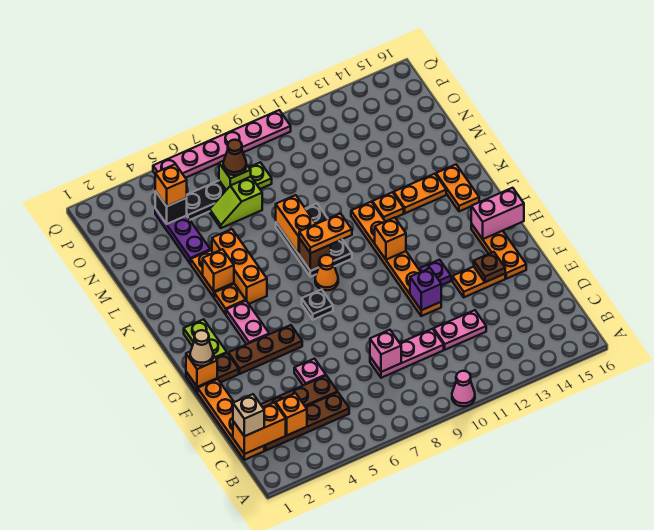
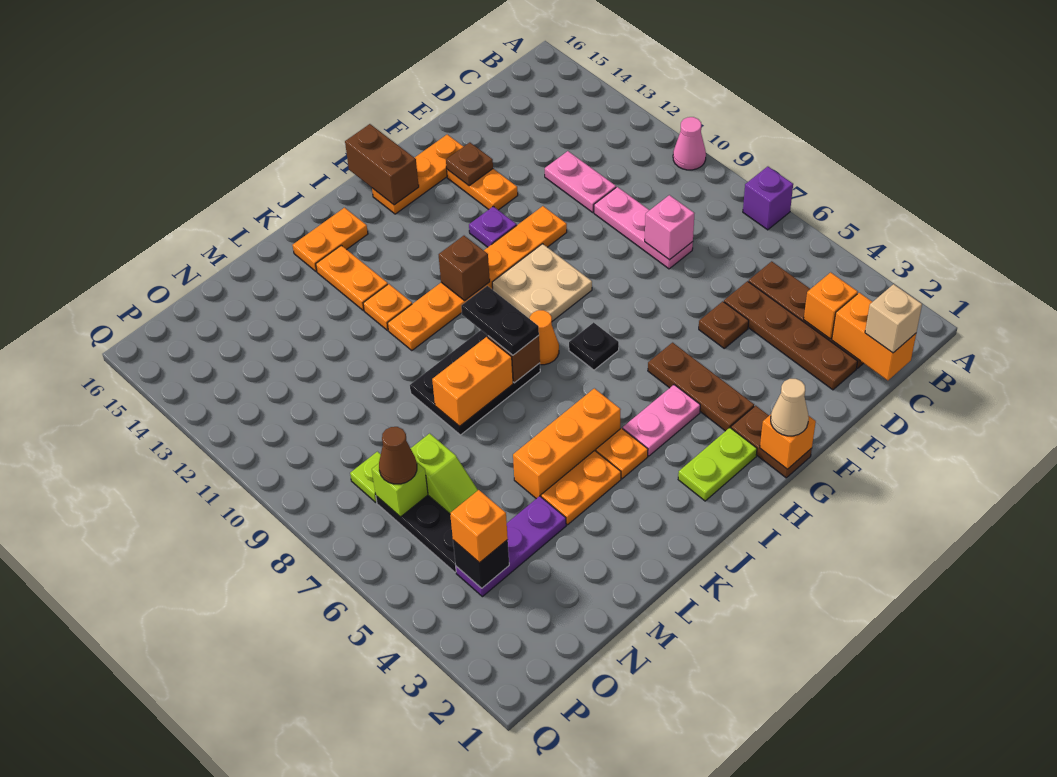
orange plate C1:F1 level 1 -> none
pink plate E5 level 1 -> brown plate E5 level 1
purple brick F11 level 2 -> purple brick A7 level 1
none -> tan plate G9:H10 level 1
pink brick H15:H16 level 2 -> brown brick H15:H16 level 2
orange brick I11 level 2 -> brown brick I11 level 2
orange plate J8:J9 level 3 -> black plate J8:J9 level 3
orange brick K4 level 2 -> none
pink plate Q5:Q10 level 1 -> none

